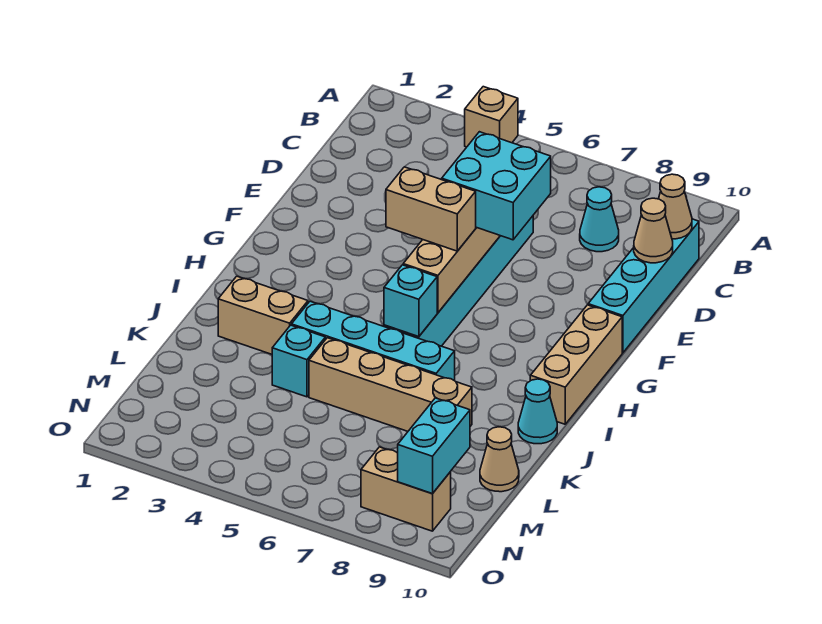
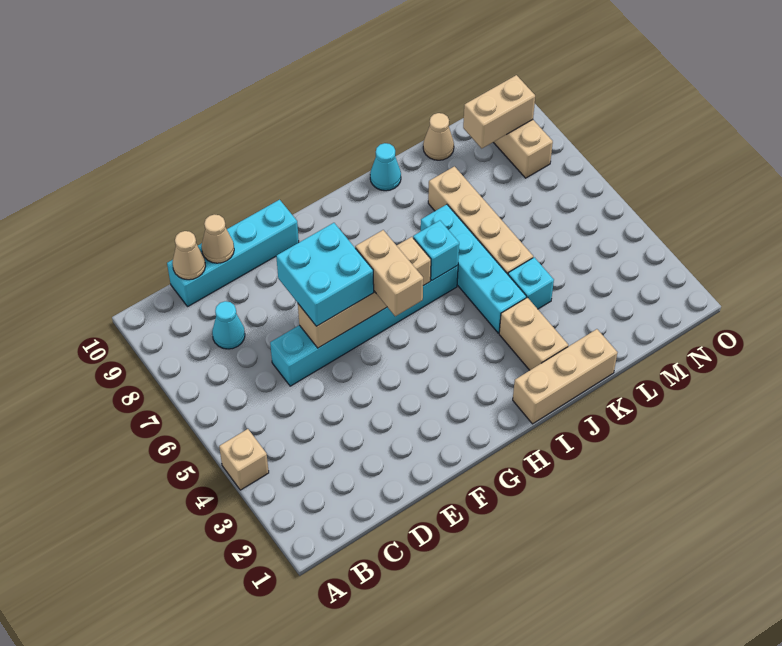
tan brick G10:I10 level 1 -> tan brick I1:K1 level 1
cyan brick M9:N9 level 2 -> tan brick M9:N9 level 2

